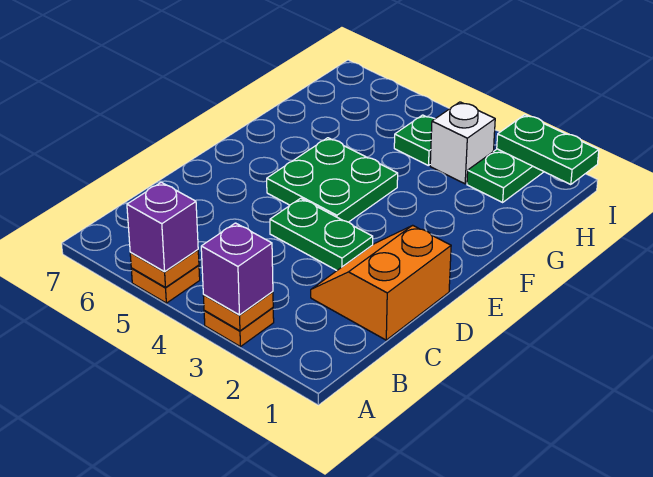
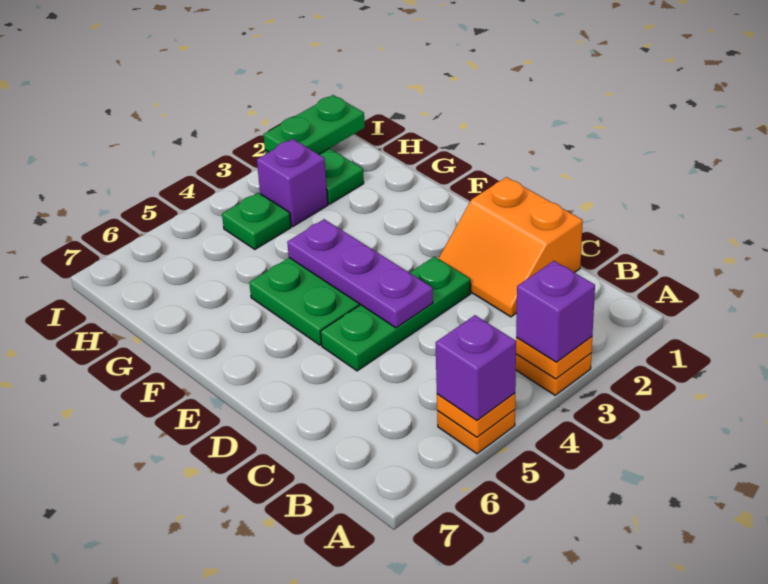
green plate D3:D4 level 1 -> green plate D3:D5 level 1
none -> purple plate D4:F4 level 2
white brick H3 level 1 -> purple brick H3 level 1

